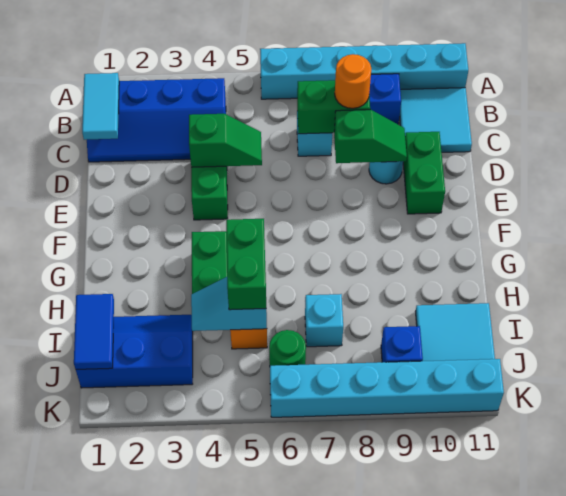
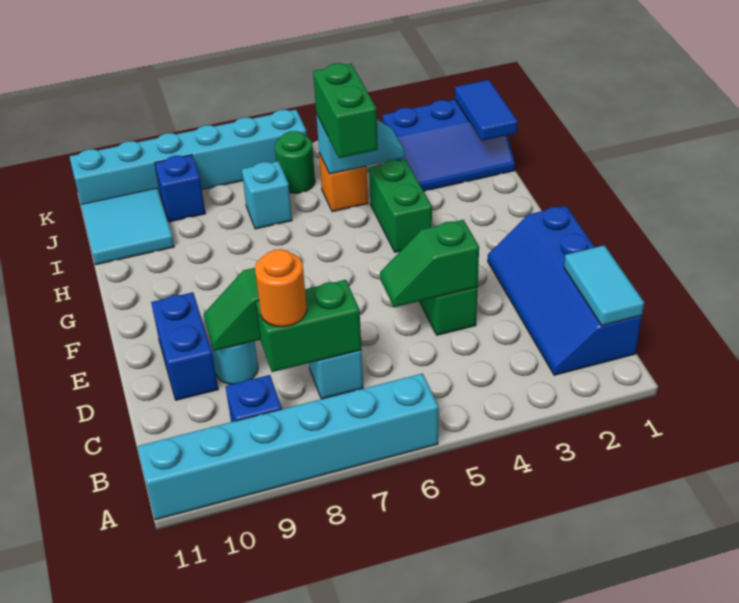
blue slope B1:C4 level 1 top B -> blue slope B1:E2 level 1 top 1
cyan tile B10:C11 level 1 -> none
green brick D10:E10 level 1 -> blue brick D10:E10 level 1

